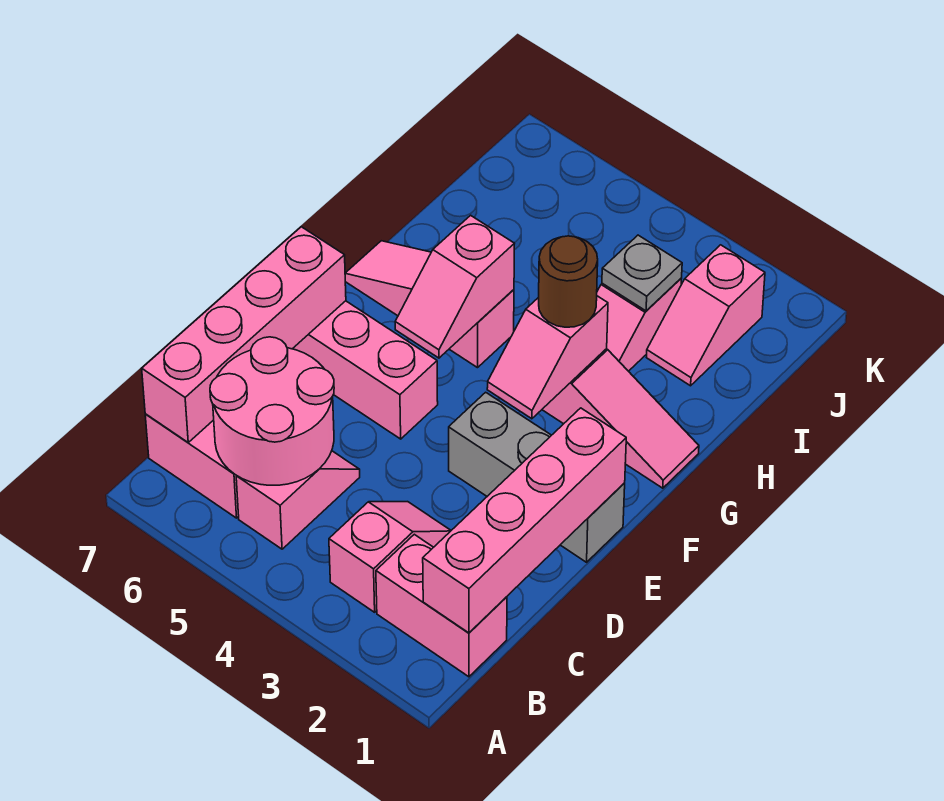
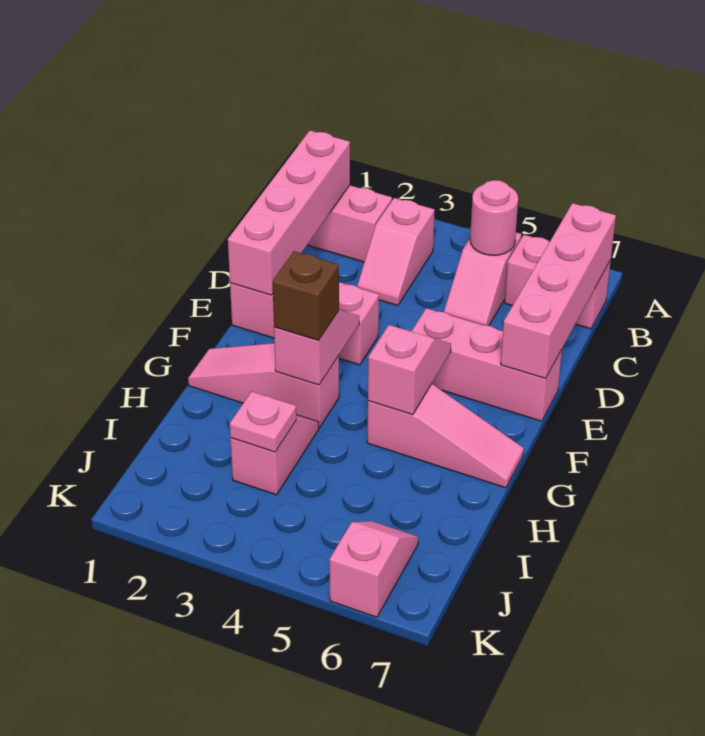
pink round brick B5:C6 level 2 -> pink round brick B5 level 2
grey brick E1:E3 level 1 -> pink brick E1:E3 level 1
brown round brick G3 level 3 -> brown brick G3 level 3
pink slope I2:J2 level 1 top J -> pink slope J6:K6 level 1 top K
grey plate I3 level 2 -> pink plate I3 level 2

